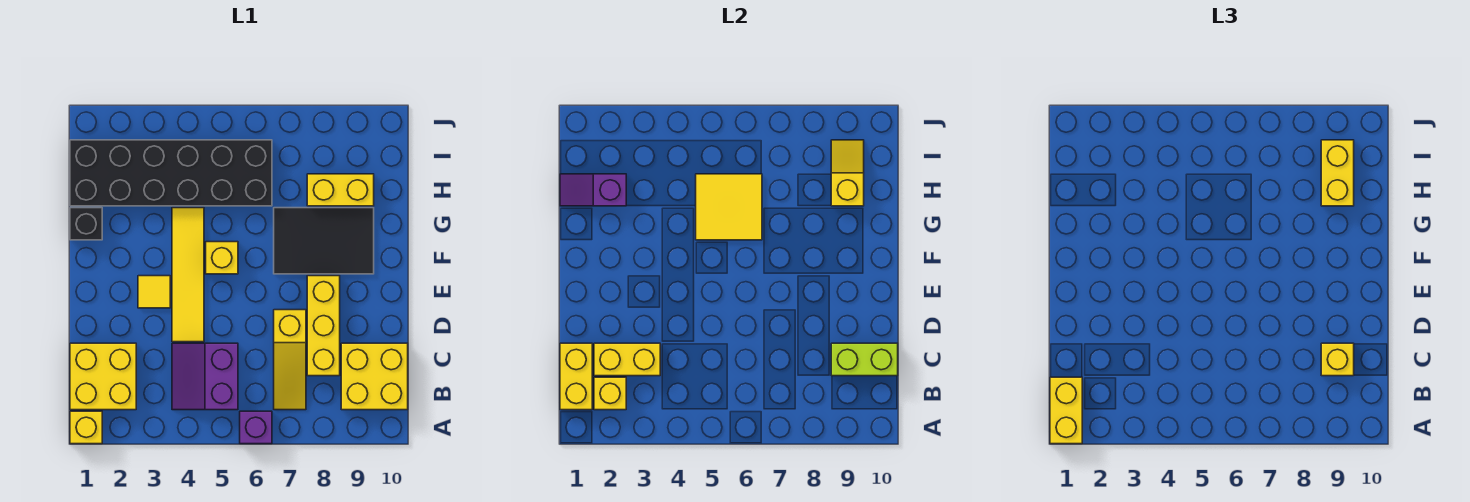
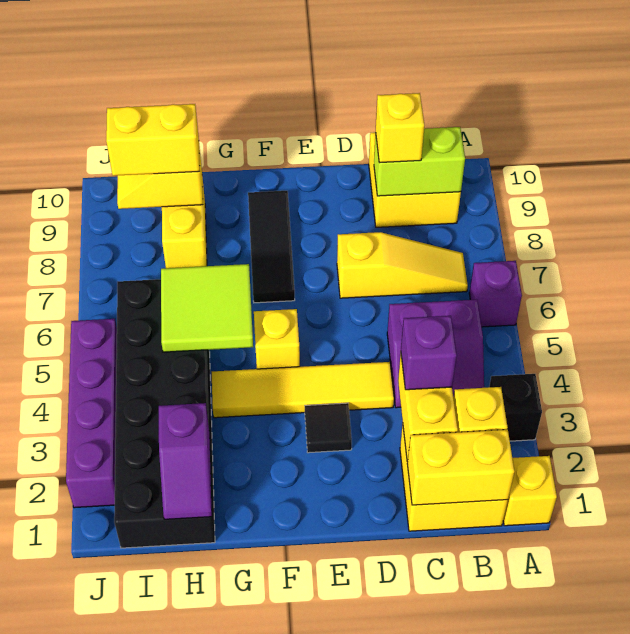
yellow brick A1:B1 level 3 -> none
none -> purple brick C3 level 3
yellow brick C8:E8 level 1 -> none
lime brick C9:C10 level 2 -> lime brick B9:C9 level 2
yellow tile E3 level 1 -> black tile E3 level 1
black tile F7:G9 level 1 -> black tile F7:F9 level 1
black brick G1 level 1 -> black brick A3 level 1
yellow tile G5:H6 level 2 -> lime tile G5:H6 level 2
none -> purple brick J2:J5 level 1

